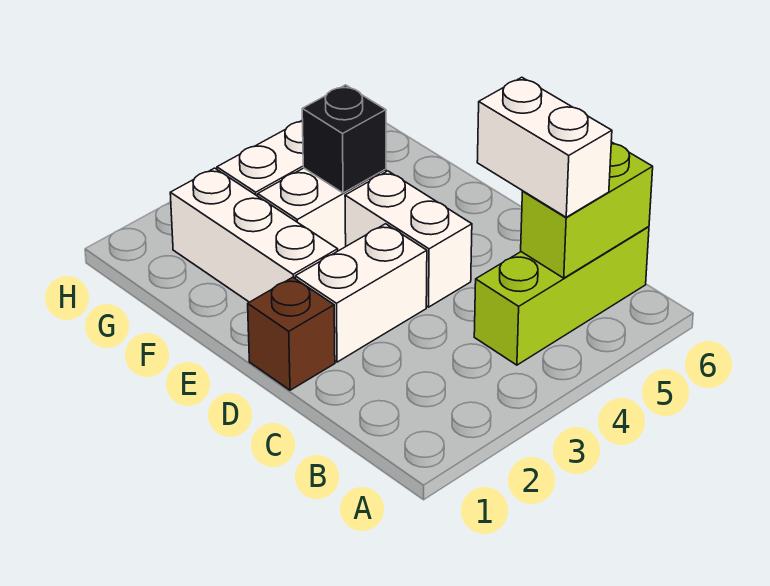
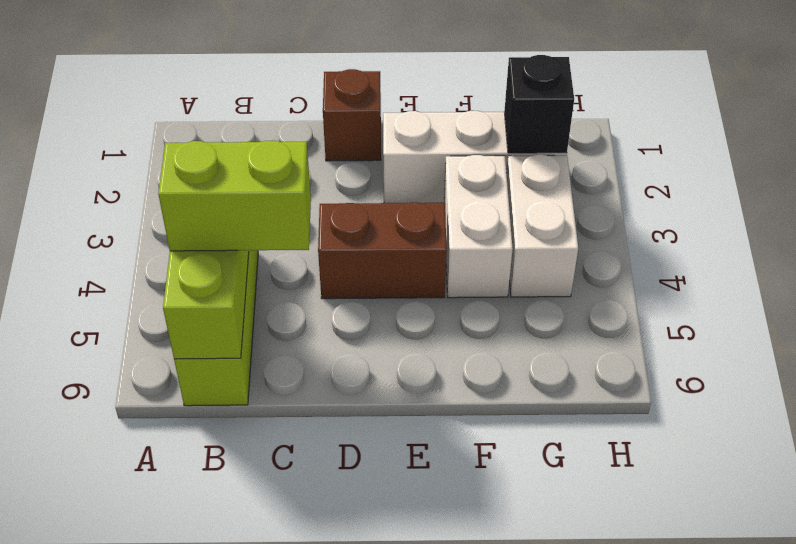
white brick B5:C5 level 3 -> lime brick B5:C5 level 3
white brick D2:D3 level 1 -> none
white brick D4:E4 level 1 -> brown brick D4:E4 level 1
black brick F4 level 2 -> black brick G2 level 2

